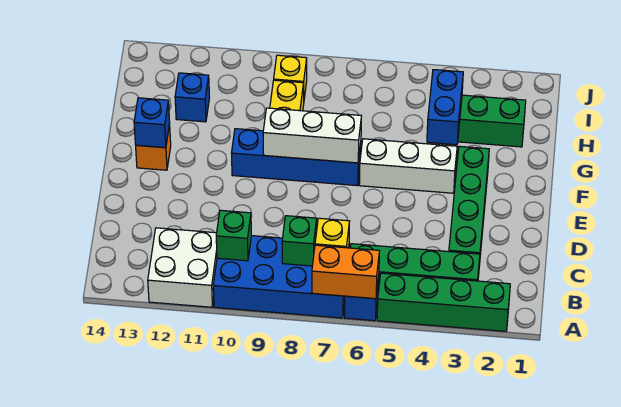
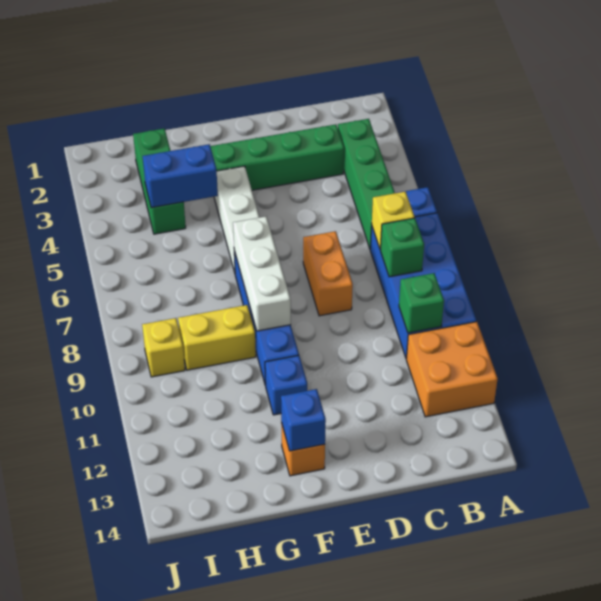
green brick A2:A5 level 1 -> none
orange brick A6:A7 level 2 -> orange brick D7:D8 level 1
white brick A11:B12 level 1 -> orange brick A11:B12 level 1
blue brick H12 level 1 -> blue brick F11 level 1

